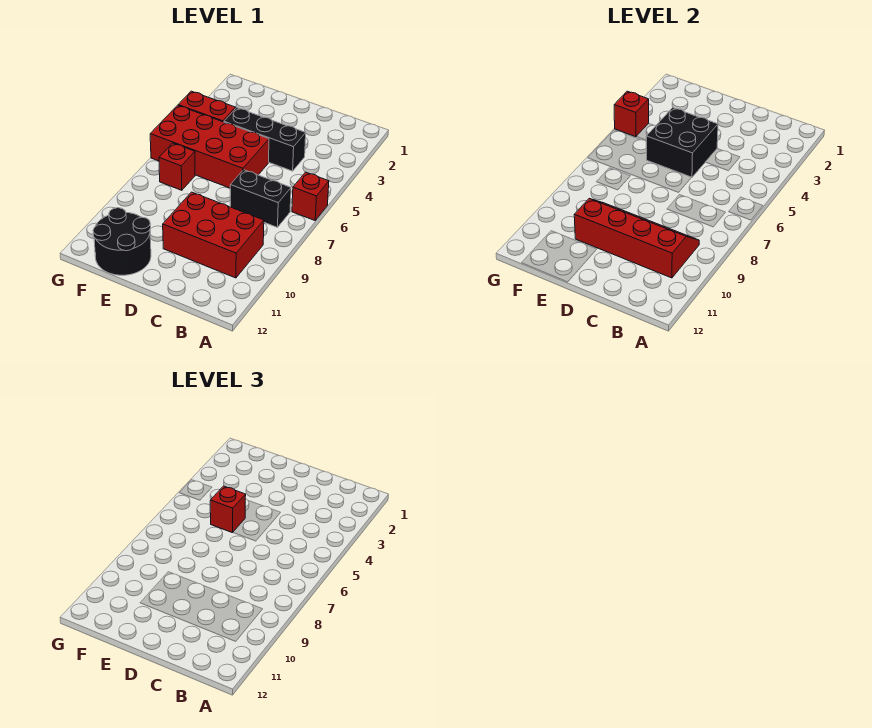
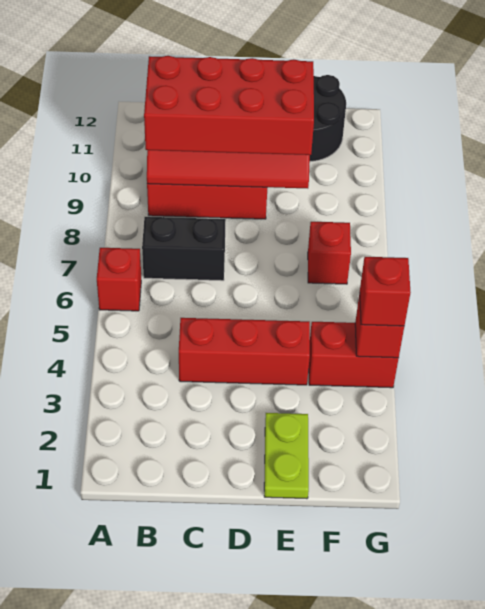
black brick C4:E4 level 1 -> red brick C4:E4 level 1
black brick D4:E5 level 2 -> none
red brick D5:G6 level 1 -> red brick B9:E10 level 3
none -> lime plate E1:E2 level 1
red brick E5 level 3 -> red brick G4 level 3

